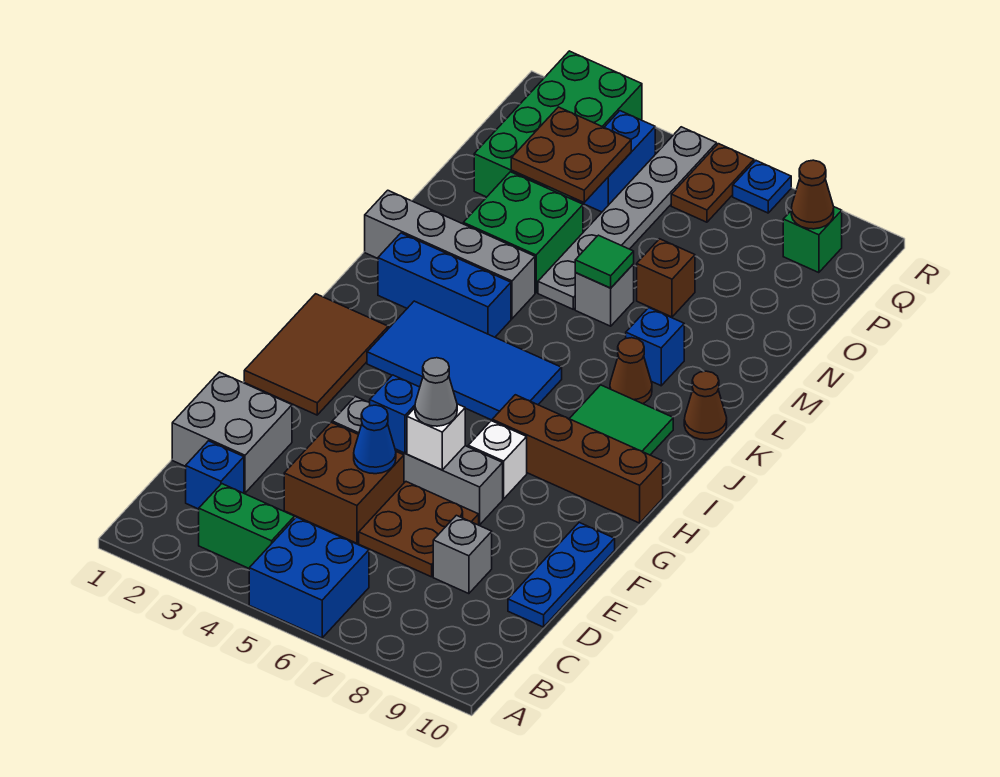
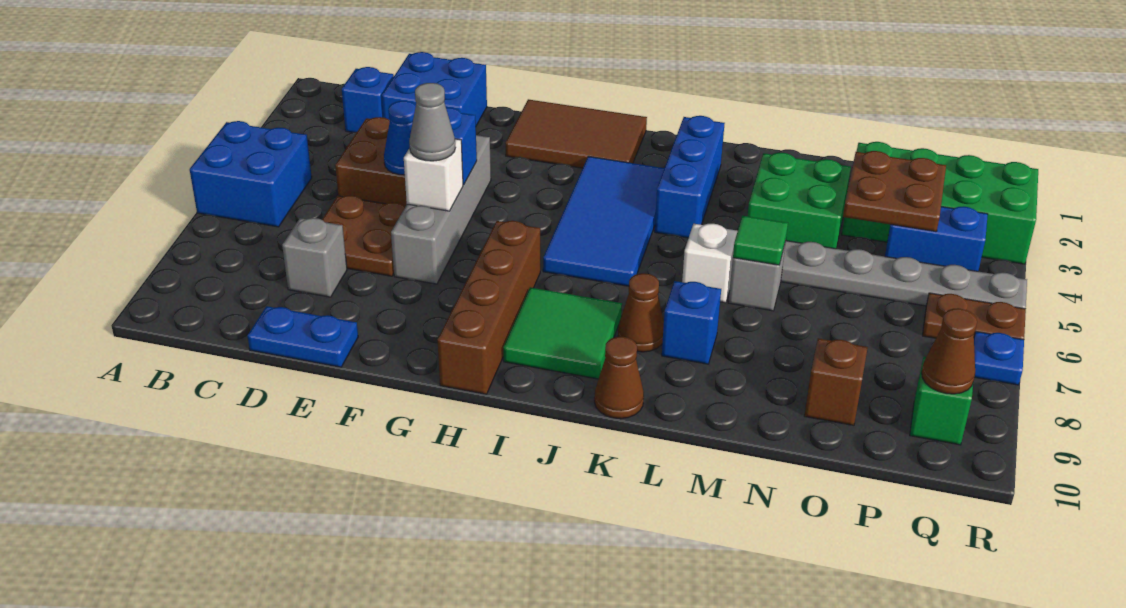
green brick B3:B4 level 1 -> none
grey brick D1:E2 level 1 -> blue brick D1:E2 level 1
blue plate D10:F10 level 1 -> blue plate D10:E10 level 1
white brick G7 level 1 -> white brick L6 level 1
grey brick L1:L4 level 1 -> none
brown brick N7 level 1 -> brown brick O9 level 1

